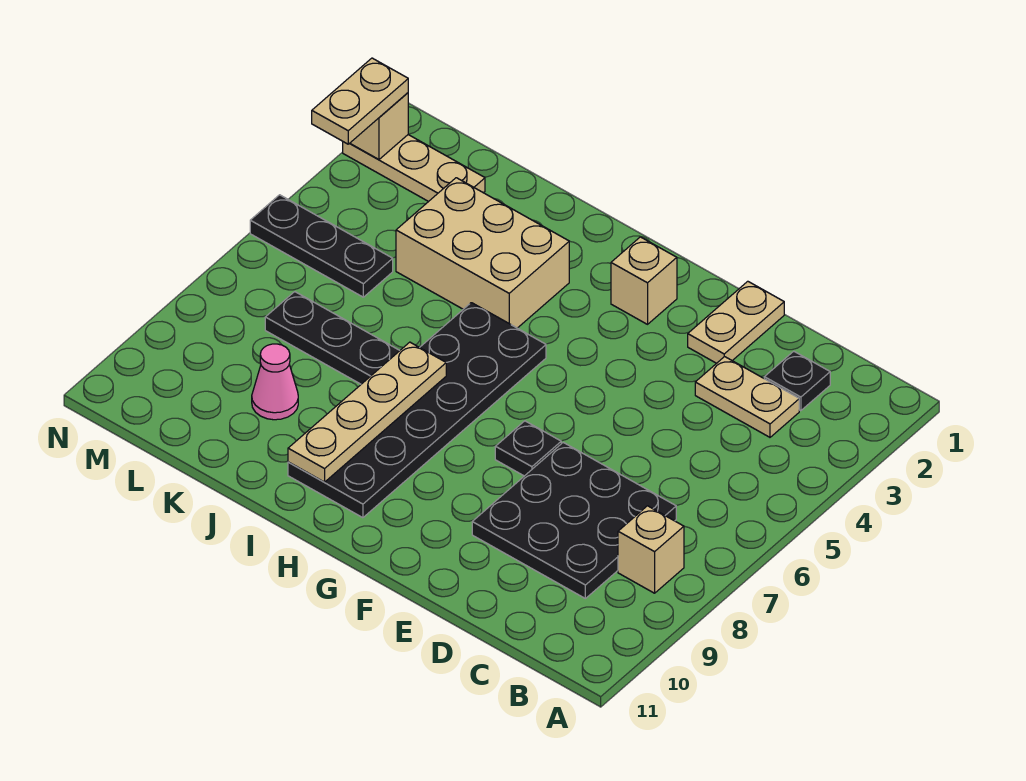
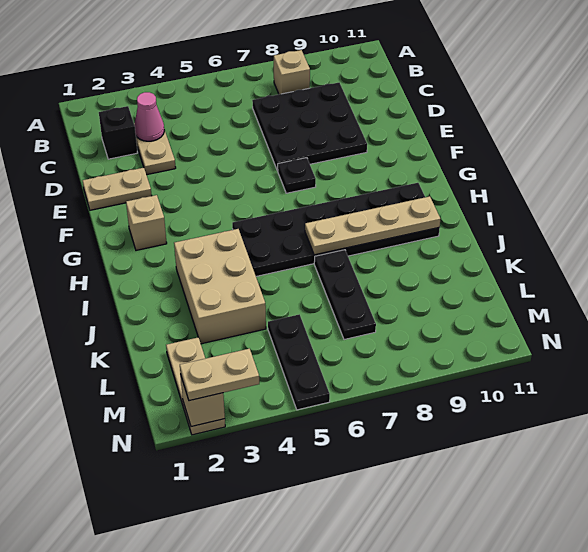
black plate C2 level 1 -> black brick C2 level 1
pink cone K9 level 1 -> pink cone C3 level 2

